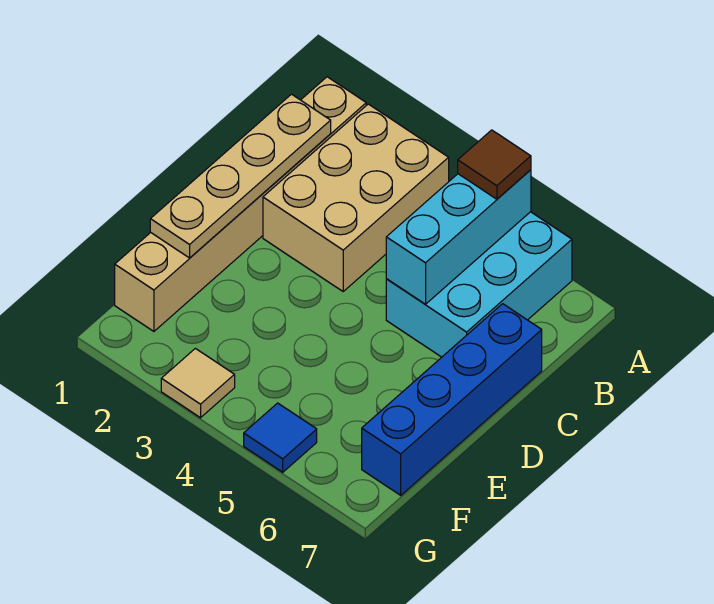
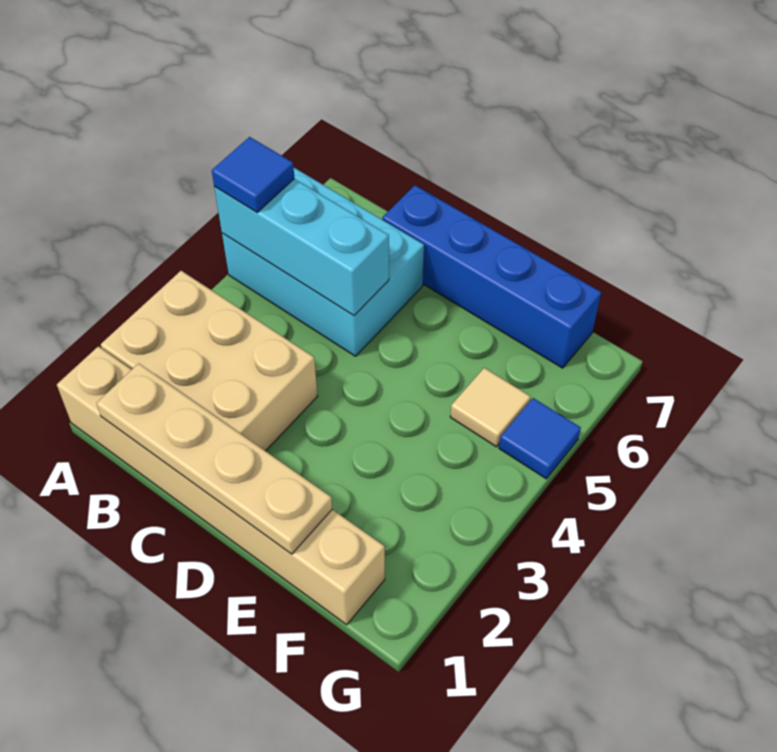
brown tile A5 level 3 -> blue tile A5 level 3
tan tile G3 level 1 -> tan tile F5 level 1

